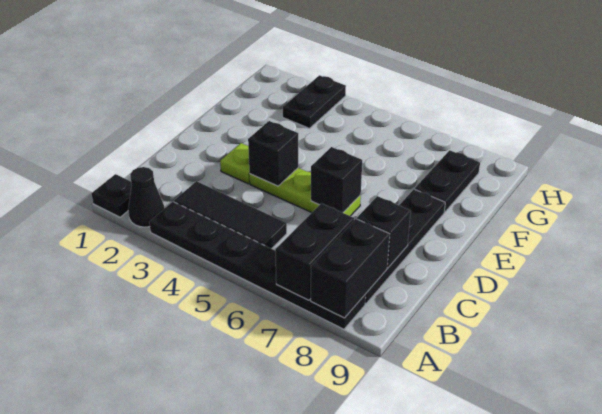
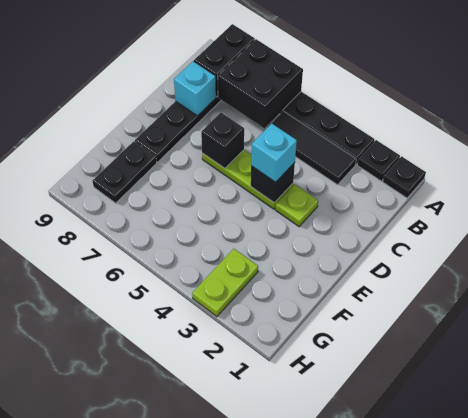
black cone A2 level 1 -> black plate A2 level 1
black brick A7:B7 level 2 -> black brick A6:B7 level 2
black brick C8 level 2 -> cyan brick C8 level 2
none -> cyan brick D4 level 3
black plate G3:H3 level 1 -> lime plate G3:H3 level 1

